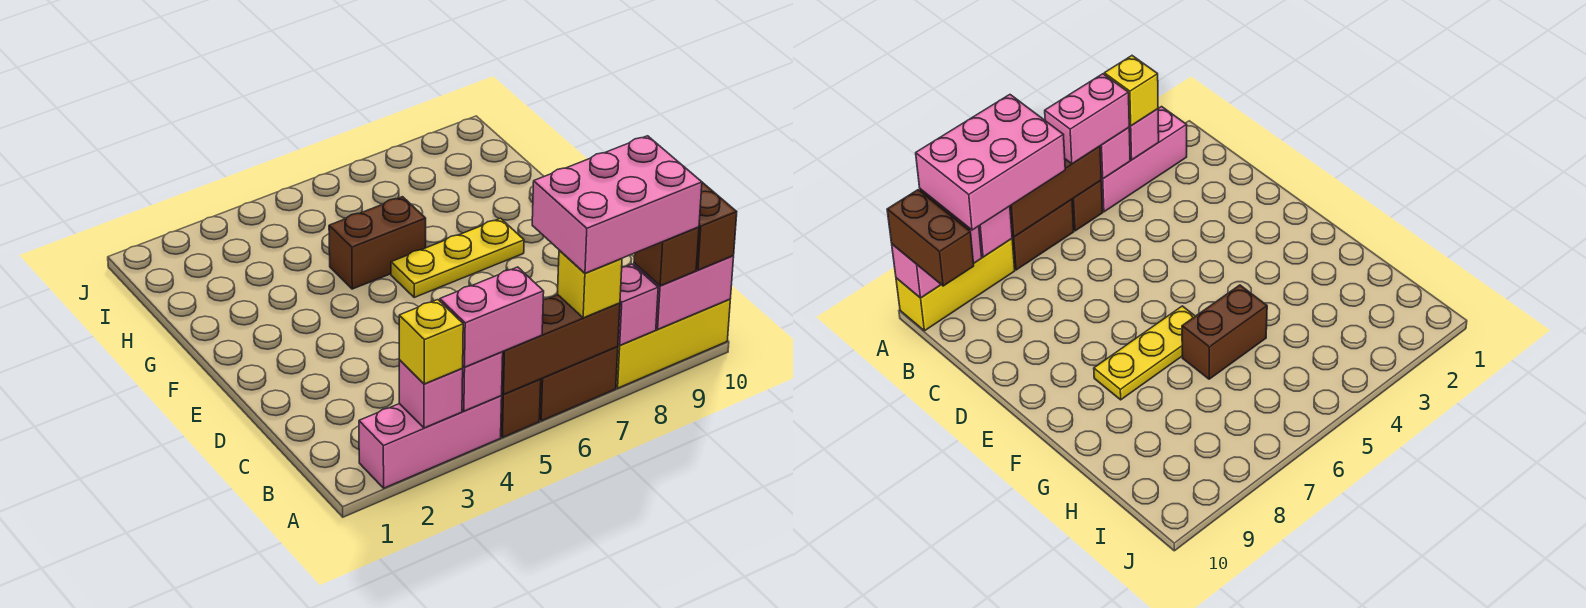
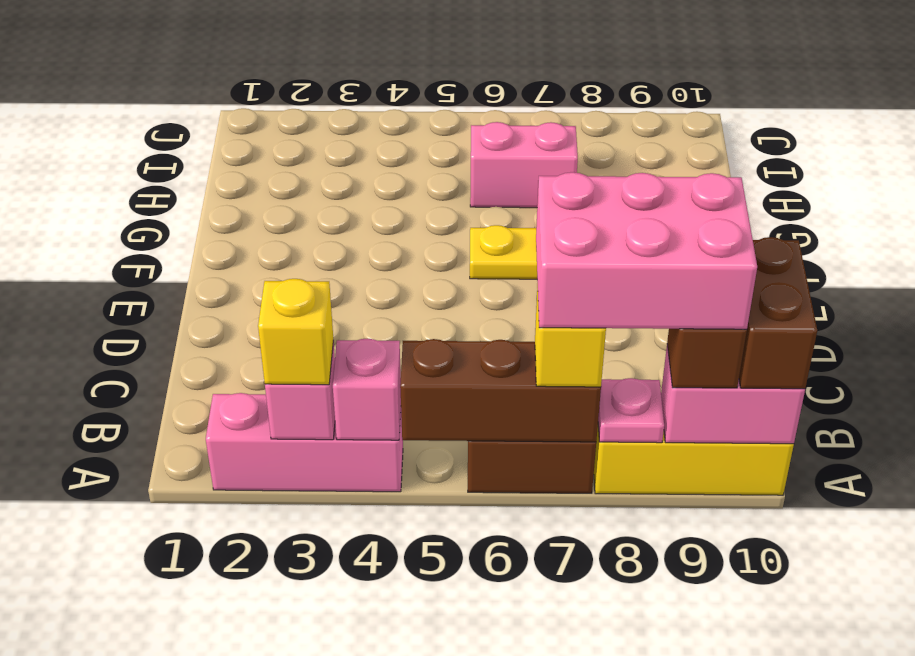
pink brick A4:A5 level 3 -> pink brick H6:H7 level 1
brown brick A5 level 1 -> none
pink brick A8 level 2 -> pink plate A8 level 2
brown brick G5:G6 level 1 -> none

